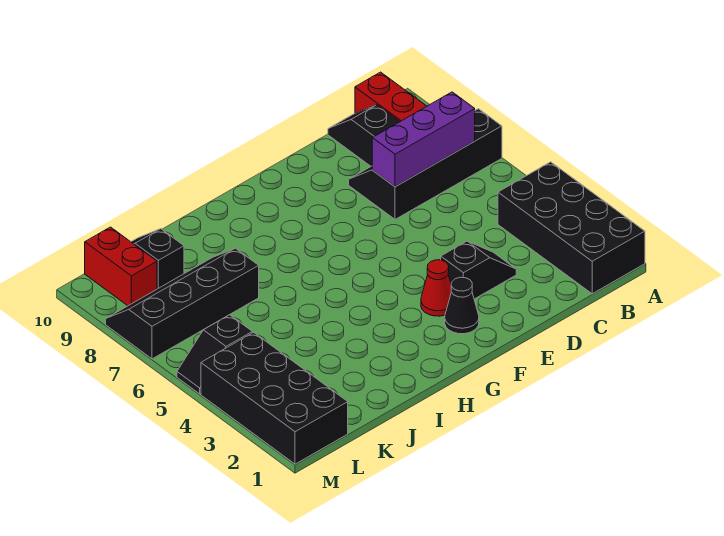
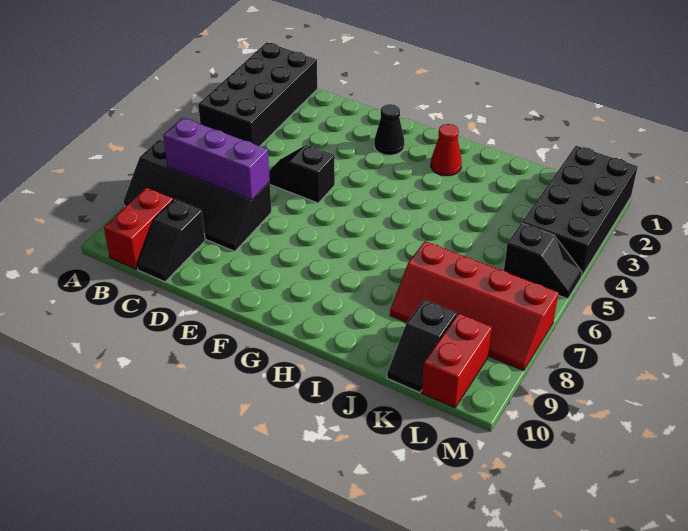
black slope D3:E3 level 1 top E -> black slope D5:E5 level 1 top E
red cone F3 level 1 -> red cone H2 level 1
black slope J7:M8 level 1 top 7 -> red slope J7:M8 level 1 top 7

